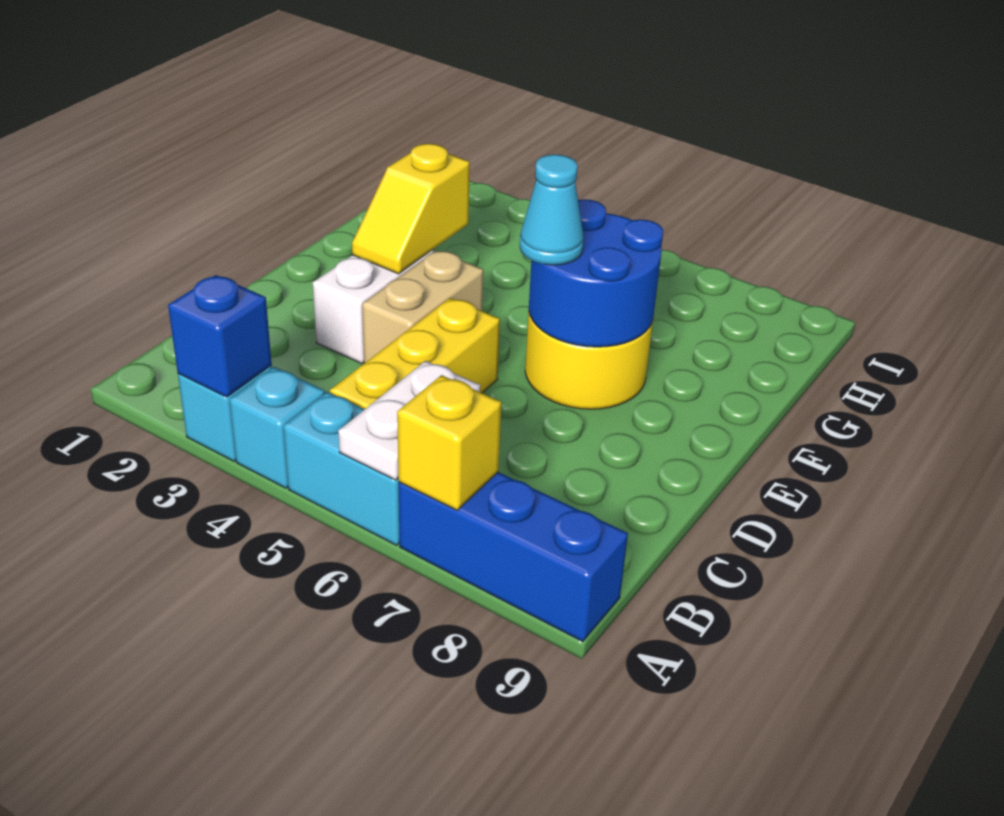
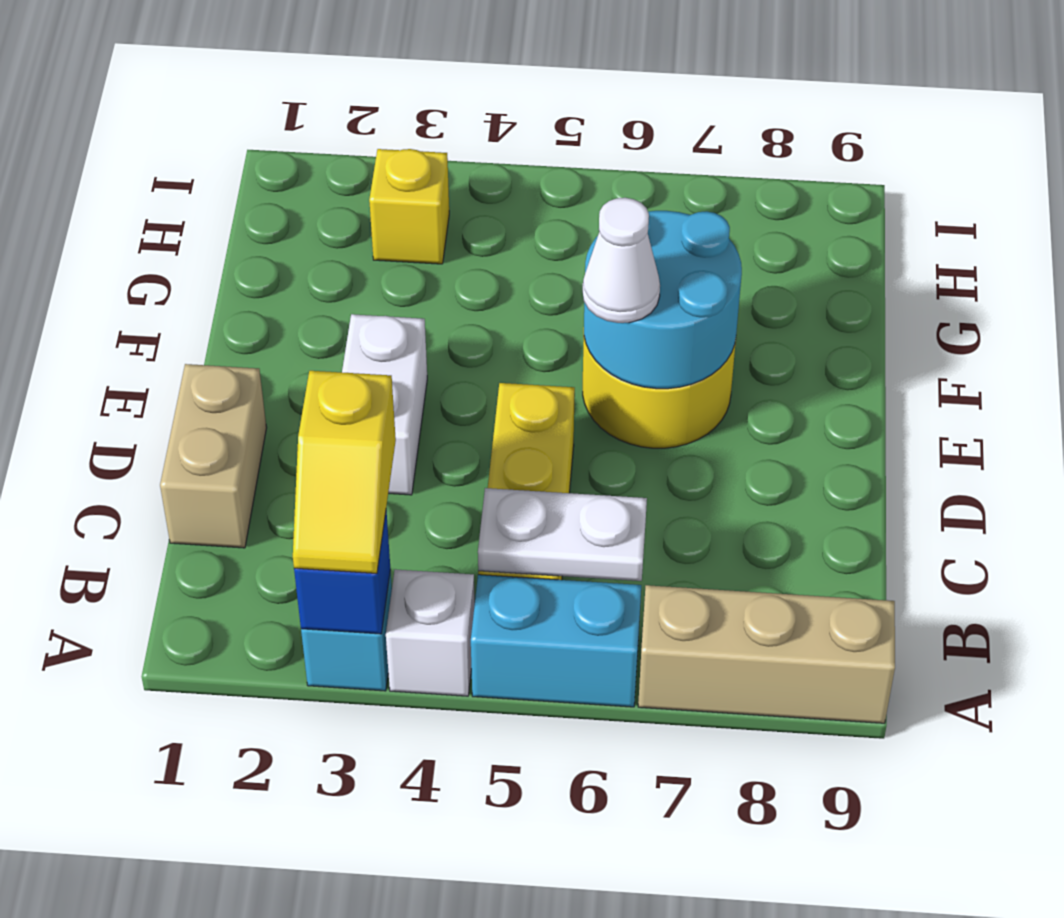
cyan brick A4 level 1 -> white brick A4 level 1
white plate A6:B6 level 2 -> white plate B5:B6 level 2
blue brick A7:A9 level 1 -> tan brick A7:A9 level 1
yellow brick A7 level 2 -> yellow brick H3 level 1
tan brick D4:E4 level 1 -> tan brick C1:D1 level 1
yellow slope E3:F3 level 2 top F -> yellow slope A3:B3 level 3 top B
blue round brick E6:F7 level 2 -> cyan round brick E6:F7 level 2
cyan cone E6 level 3 -> white cone E6 level 3

